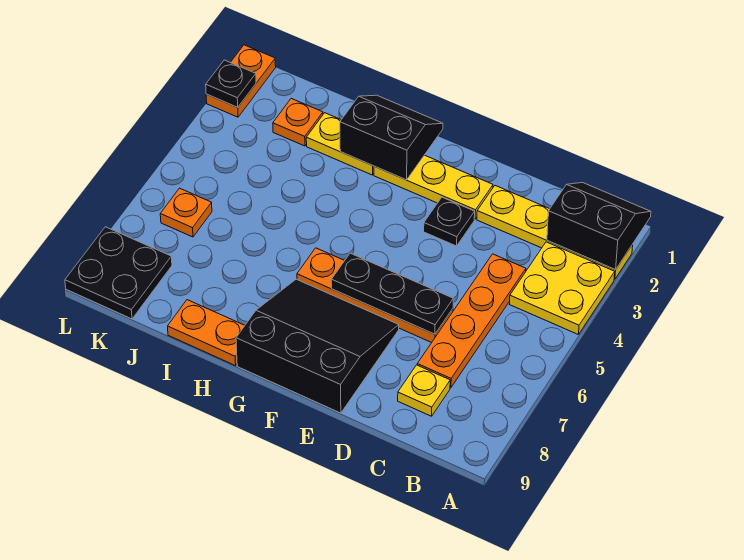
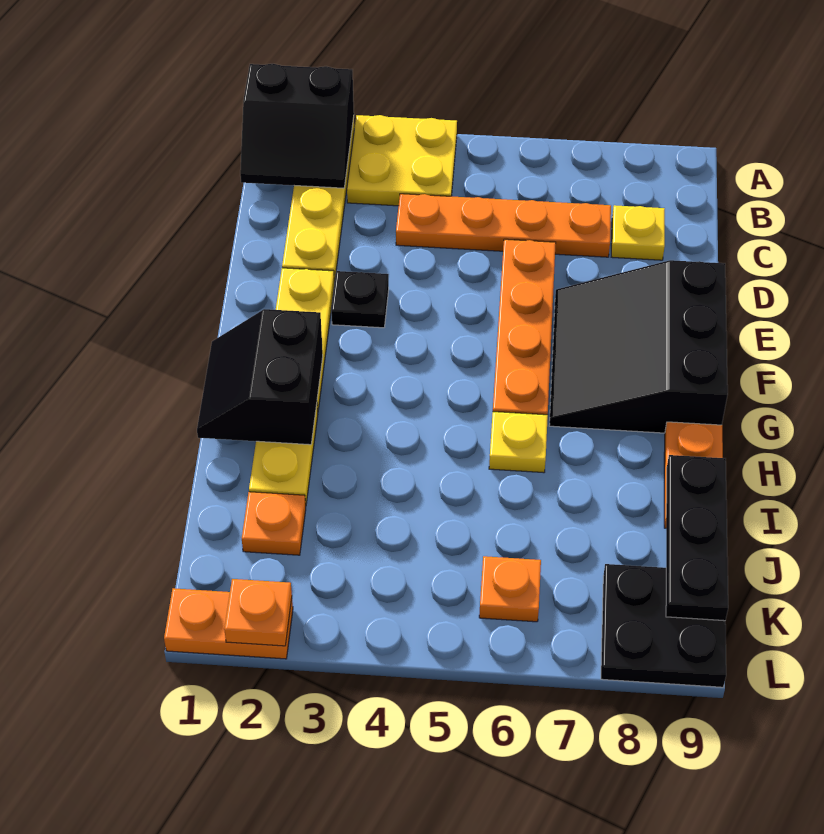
black slope A1:B2 level 2 top 2 -> black slope A1:B2 level 2 top A
black plate D6:F6 level 2 -> black plate I9:K9 level 2
none -> yellow plate H6 level 1
black plate L2 level 2 -> orange plate L2 level 2

